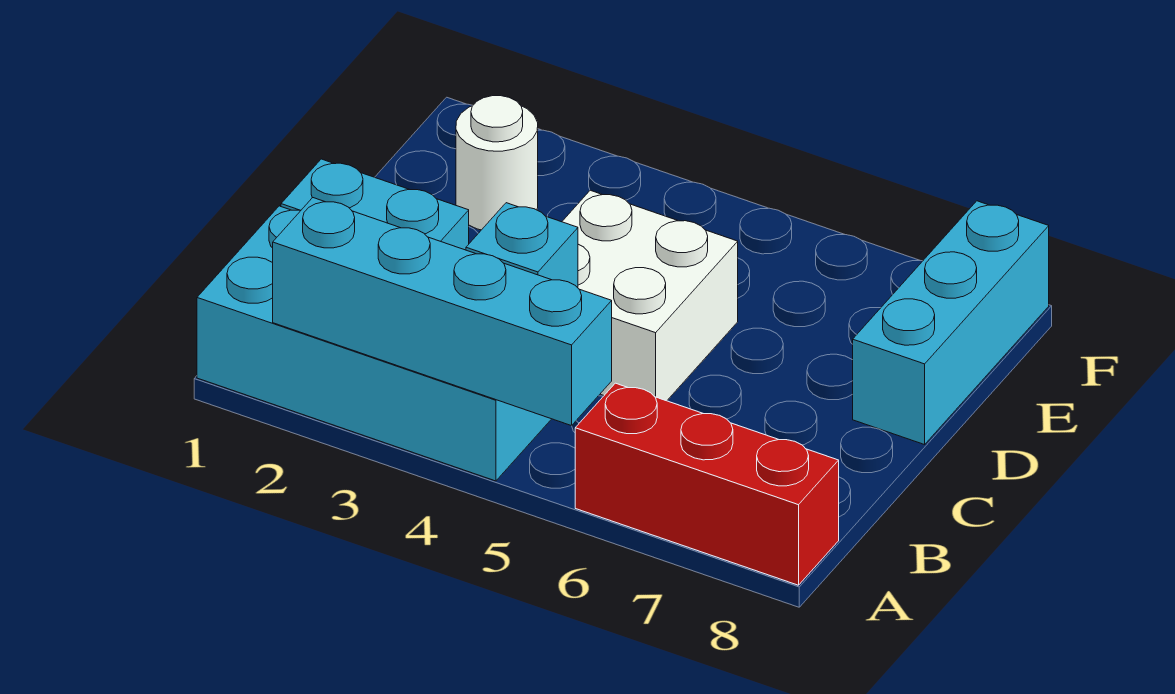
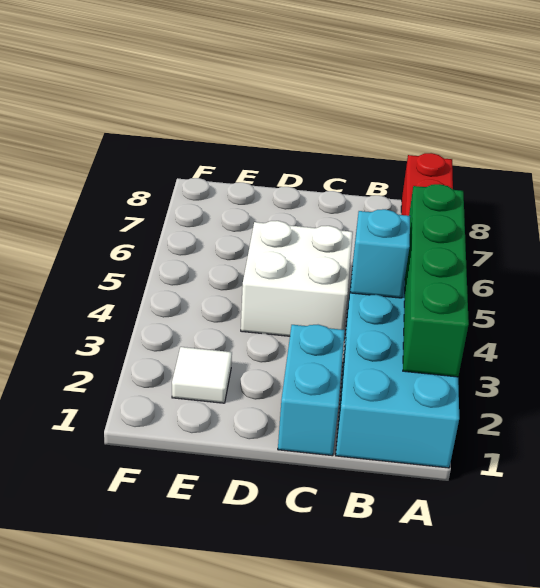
cyan brick A2:A5 level 2 -> green brick A2:A5 level 2
cyan brick D8:F8 level 1 -> none
white round brick E2 level 1 -> white tile E2 level 1

